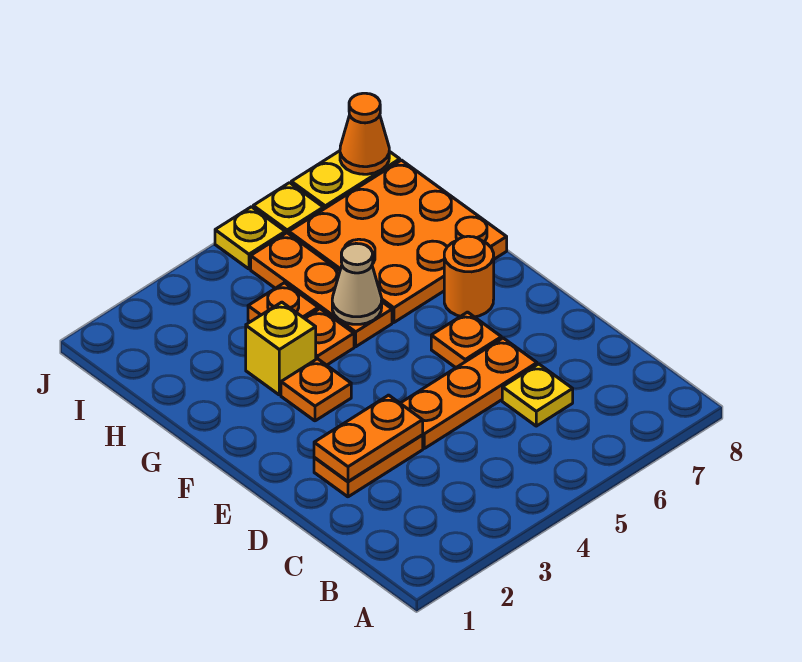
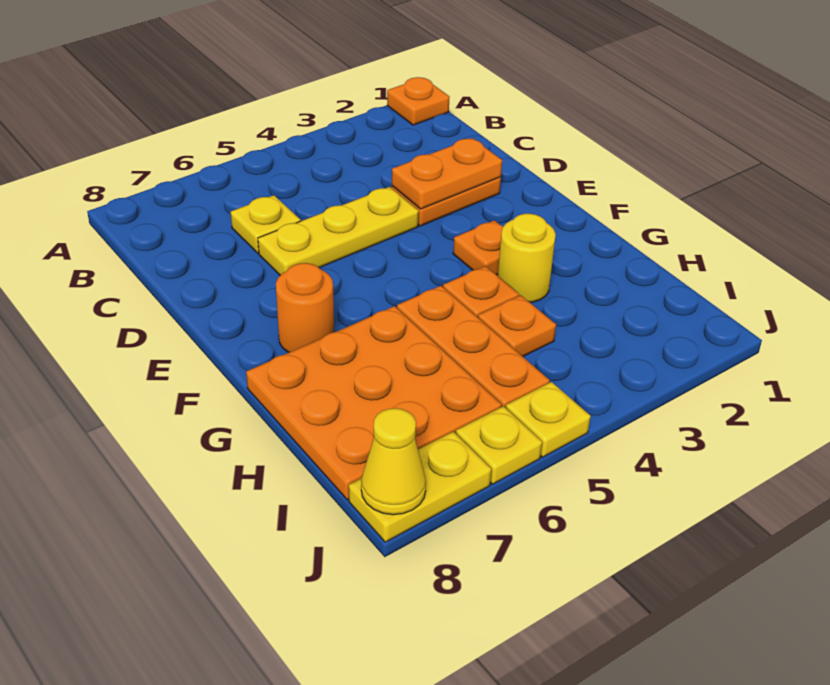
orange plate D4:D6 level 1 -> yellow plate D4:D6 level 1
orange plate E6 level 1 -> orange plate A1 level 1
yellow brick G3 level 1 -> yellow round brick G3 level 1
tan cone G5 level 2 -> none
orange cone J8 level 2 -> yellow cone J8 level 2

